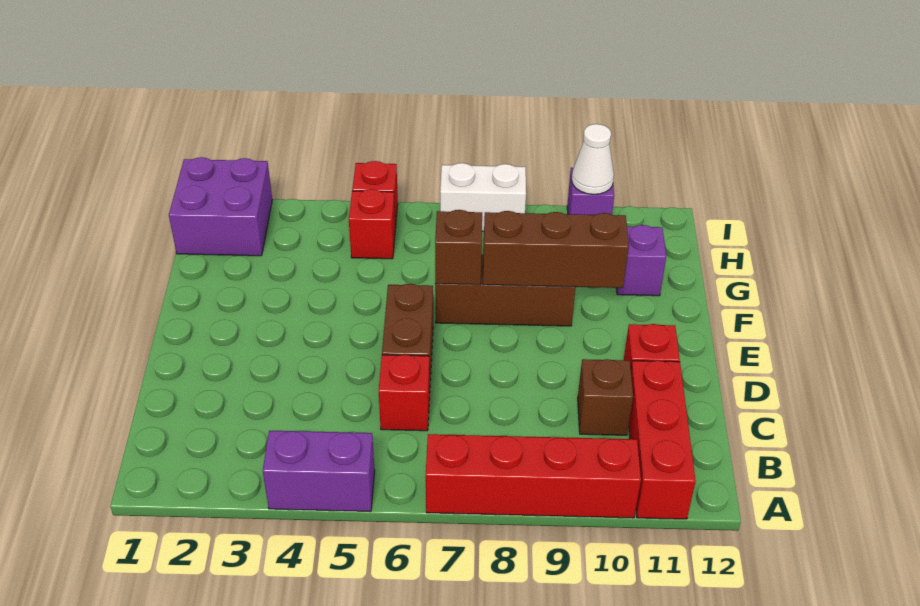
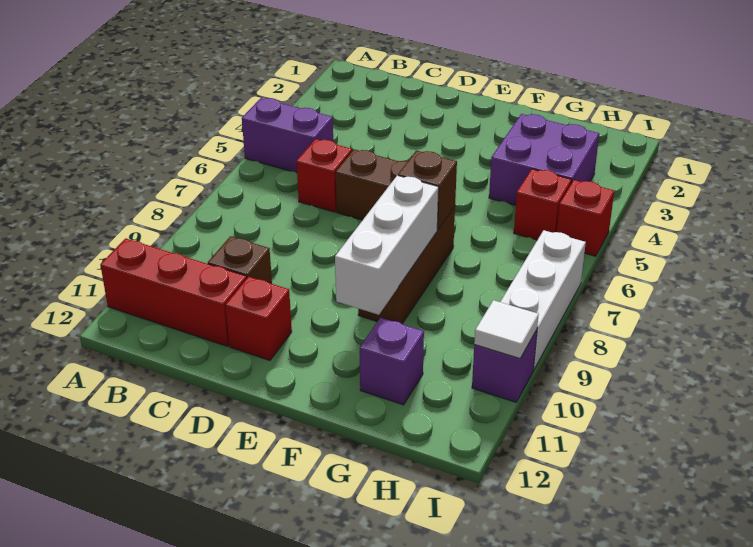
purple brick A4:A5 level 1 -> purple brick A5:B5 level 1
red brick A7:A10 level 1 -> none
brown brick F8:F10 level 2 -> white brick F8:F10 level 2
purple brick H1:I2 level 1 -> purple brick G3:H4 level 1
white brick I7:I8 level 1 -> white brick I7:I9 level 1
white cone I10 level 2 -> white tile I10 level 2

